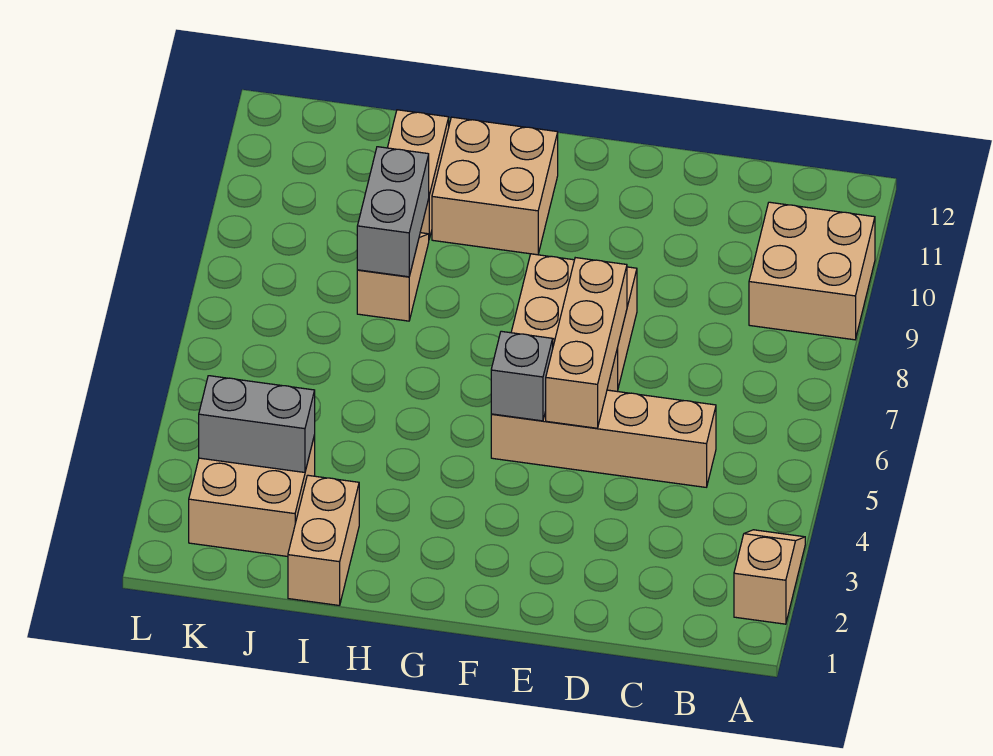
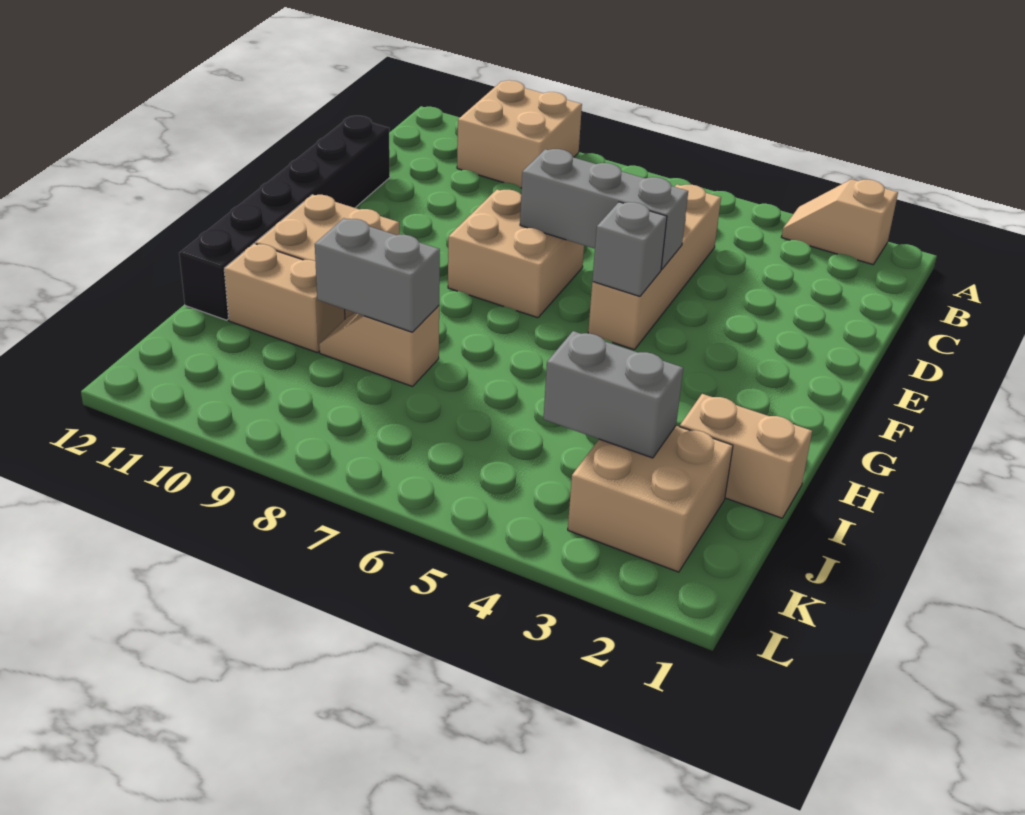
none -> black brick D12:I12 level 1
tan brick E5:E7 level 2 -> grey brick E5:E7 level 2
grey brick J3:K3 level 2 -> grey brick J3:J4 level 2

